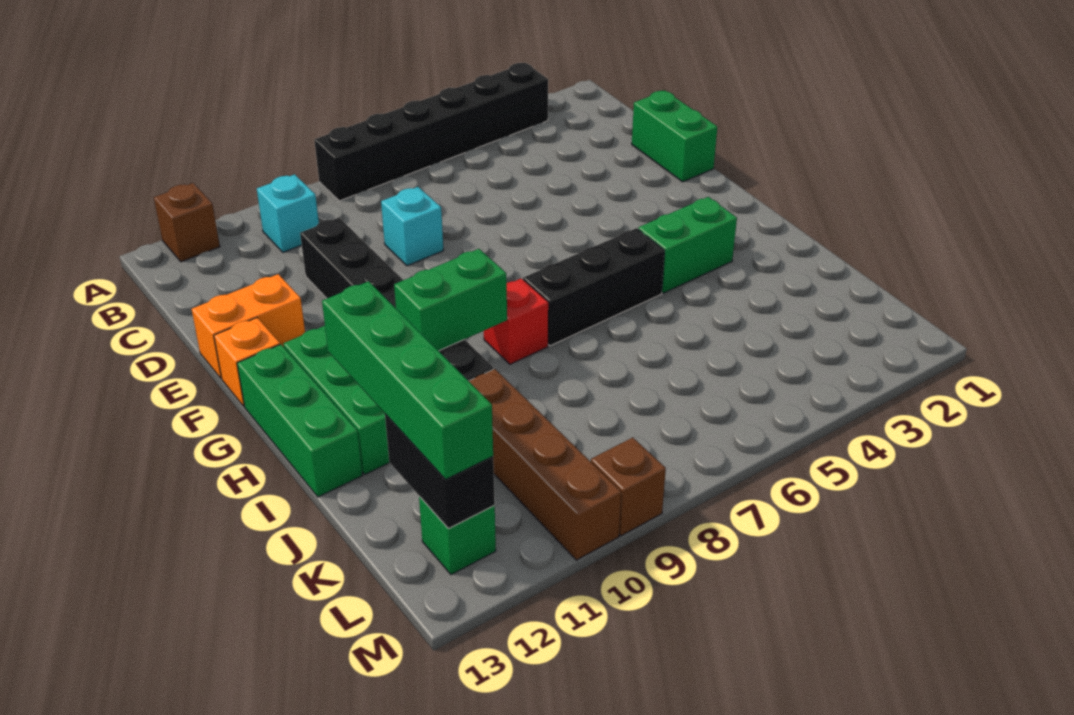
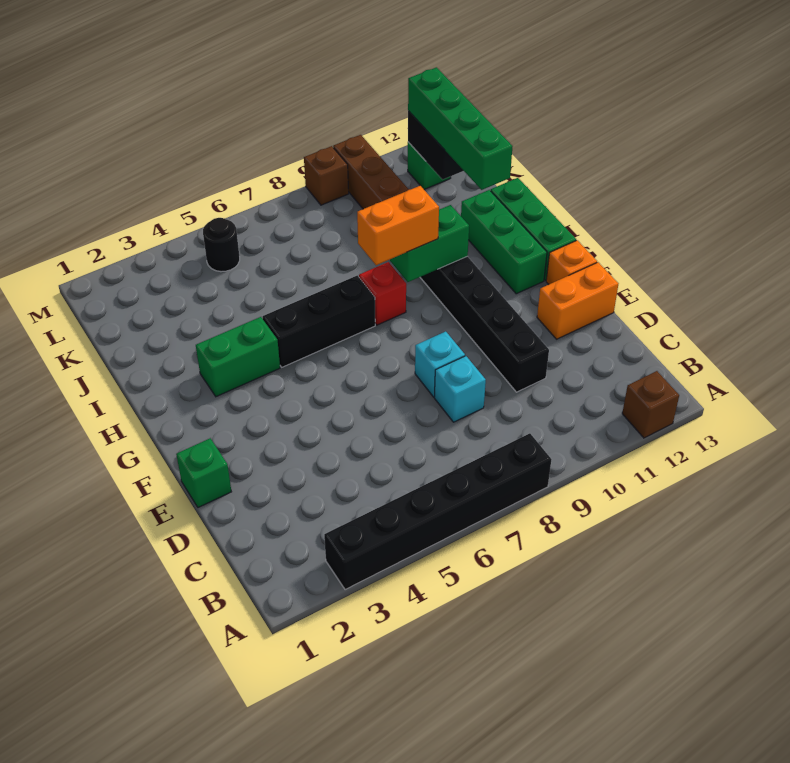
cyan brick B10 level 1 -> cyan brick E8 level 1
green brick D1:E1 level 1 -> green brick E1 level 1
none -> orange brick H8:H9 level 3
none -> black round brick L5 level 1

